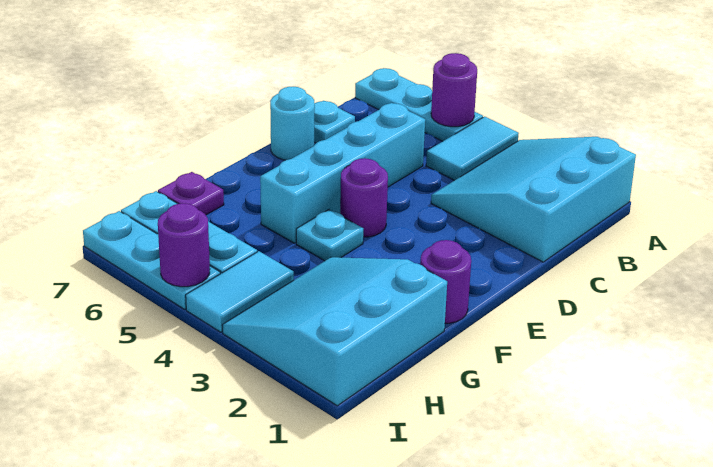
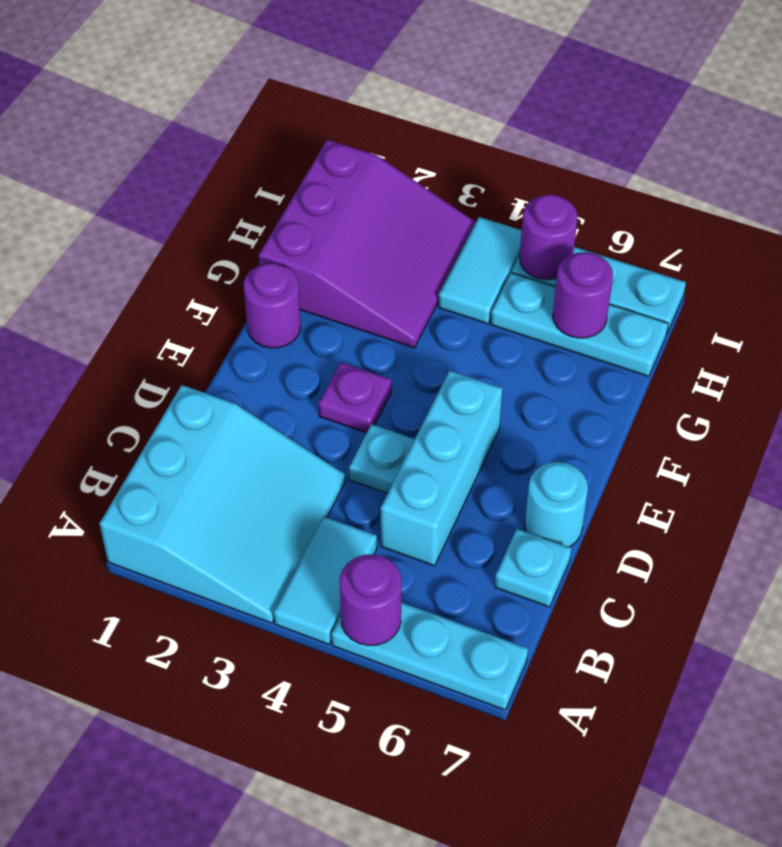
cyan brick C5:F5 level 1 -> cyan brick C5:E5 level 1
purple round brick E4 level 1 -> purple round brick H6 level 2
cyan plate F4 level 1 -> cyan plate D4 level 1
cyan slope G1:I3 level 1 top 1 -> purple slope G1:I3 level 1 top 1
purple plate G7 level 1 -> purple plate E3 level 1

